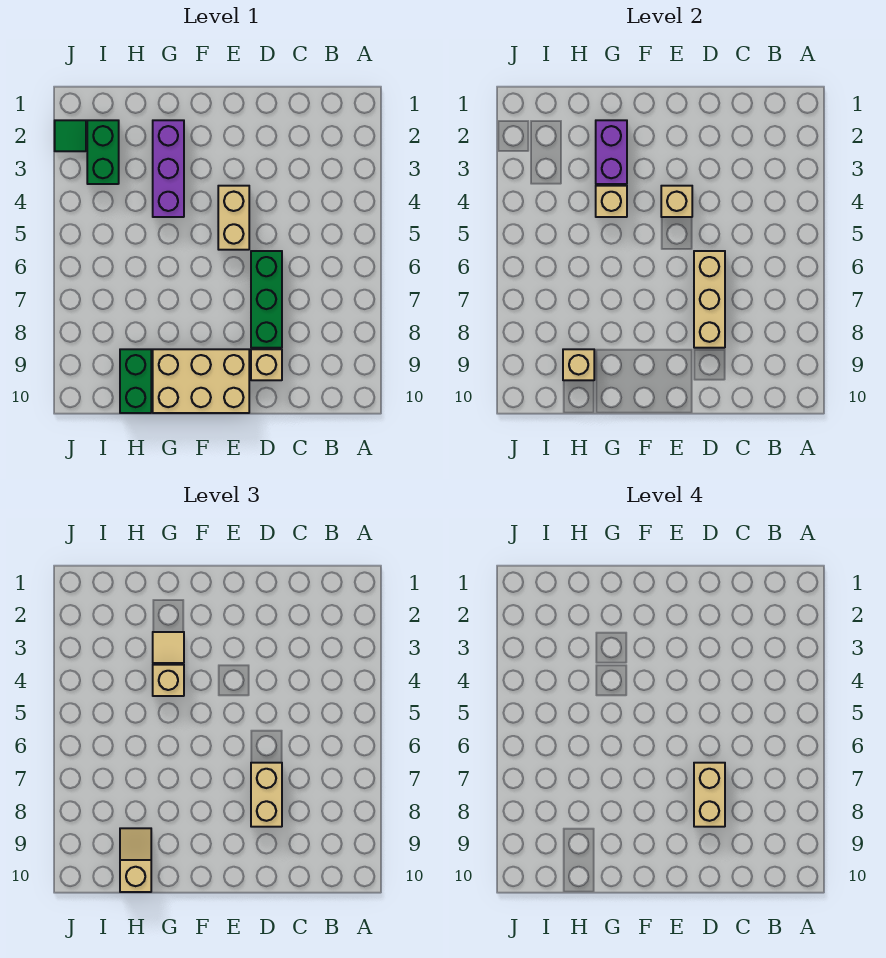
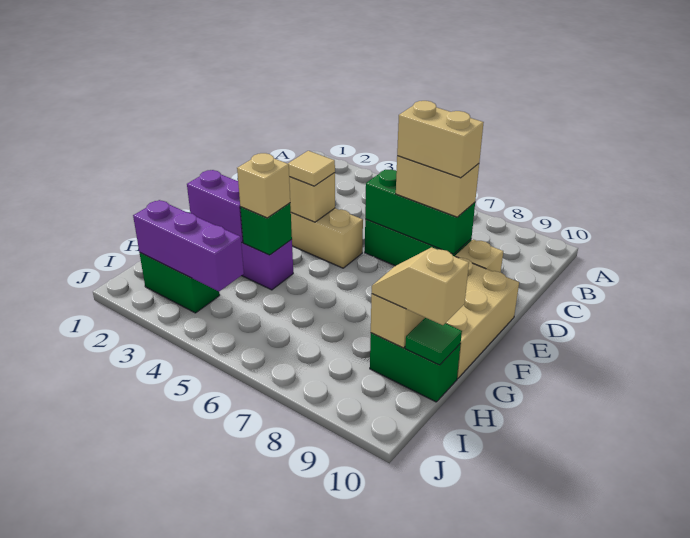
tan brick D6:D8 level 2 -> green brick D6:D8 level 2
tan tile G3 level 3 -> tan tile E4 level 3
tan brick G4 level 2 -> green brick G4 level 2
none -> purple brick I2:I4 level 2
green tile J2 level 1 -> green tile H10 level 2

